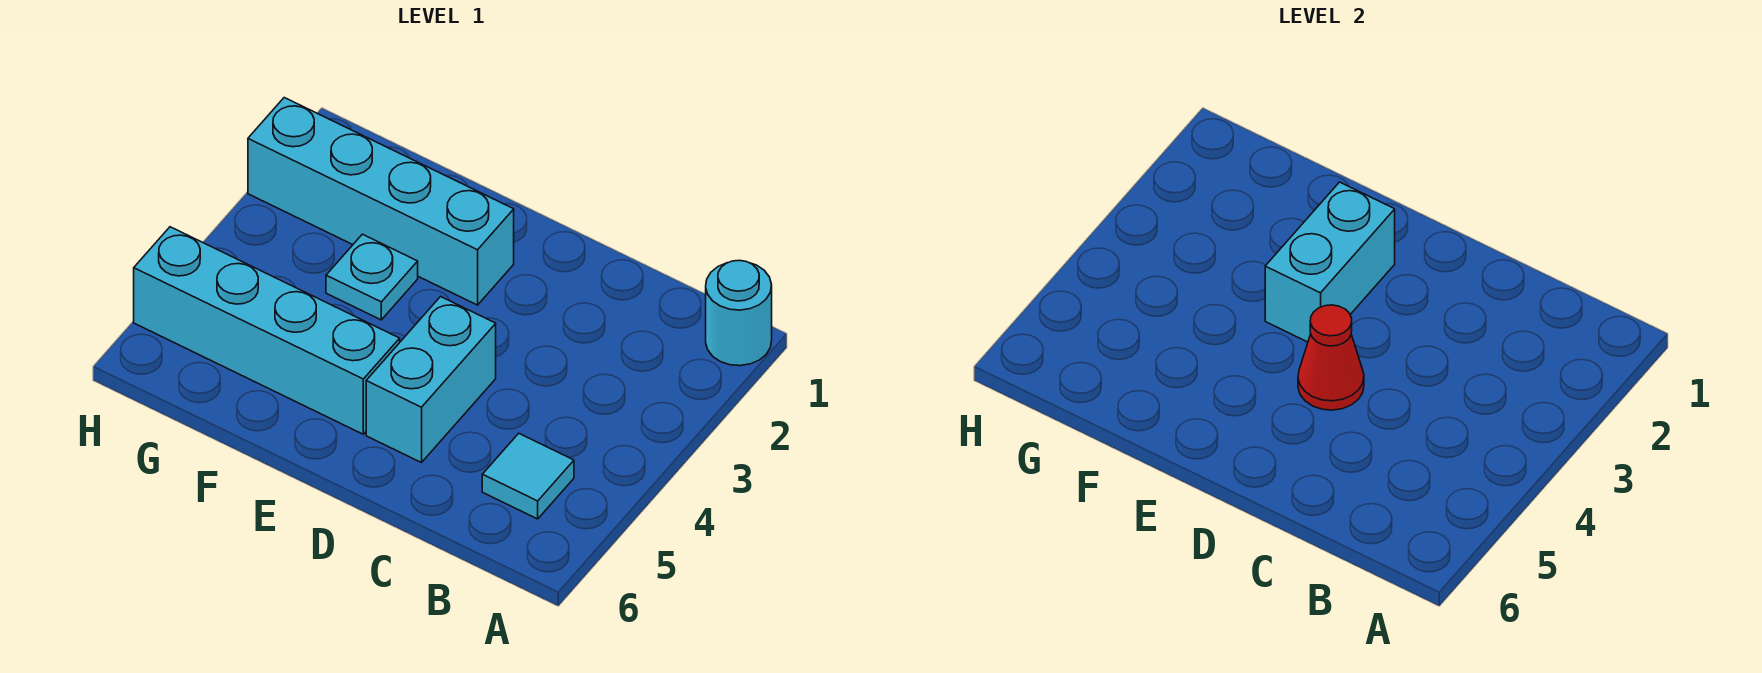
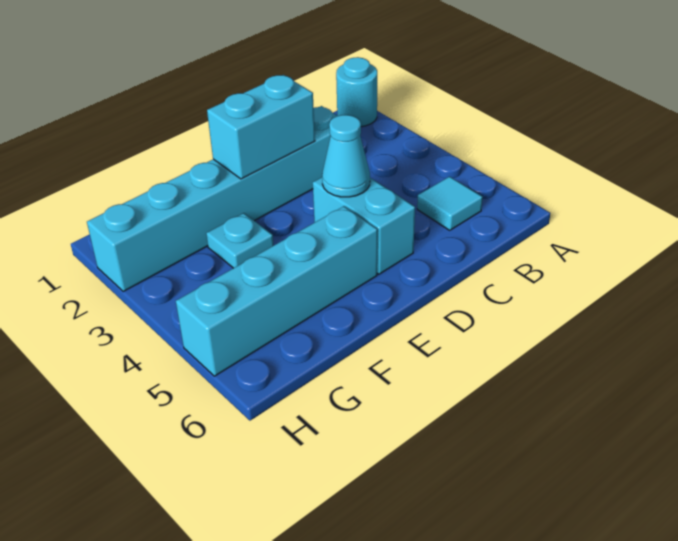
red cone D4 level 2 -> cyan cone D4 level 2
cyan brick E2:H2 level 1 -> cyan brick C2:H2 level 1
cyan brick E2:E3 level 2 -> cyan brick D2:E2 level 2

